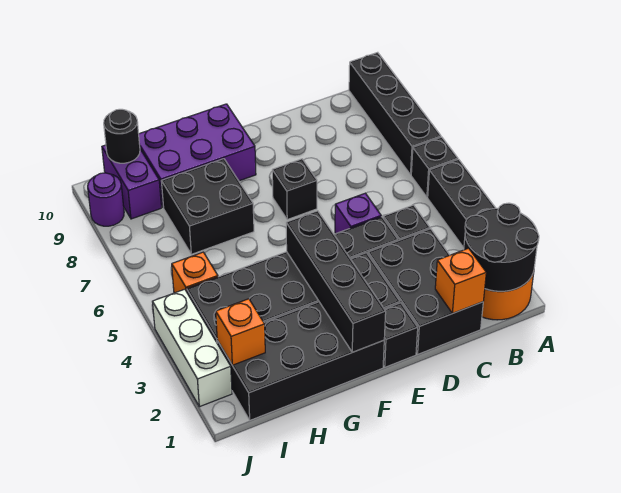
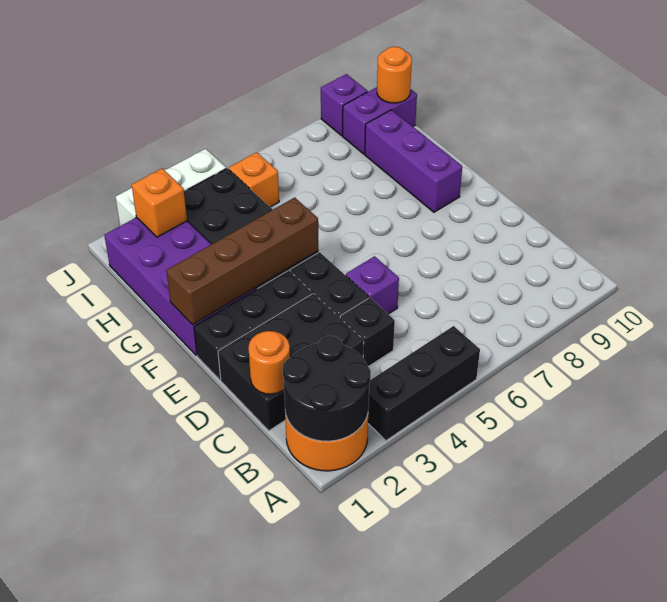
black brick A6 level 1 -> none
black brick A7:A10 level 1 -> none
orange brick C1 level 2 -> orange round brick C1 level 2
black brick E7 level 1 -> none
black brick F1:I2 level 1 -> purple brick F1:I2 level 1
black brick F1:F4 level 2 -> brown brick F1:F4 level 2
purple brick F9:H10 level 1 -> purple brick F9:H9 level 1
black brick G7:H8 level 1 -> none
black round brick I10 level 2 -> orange round brick I10 level 2
purple round brick J9 level 1 -> purple brick J9 level 1

